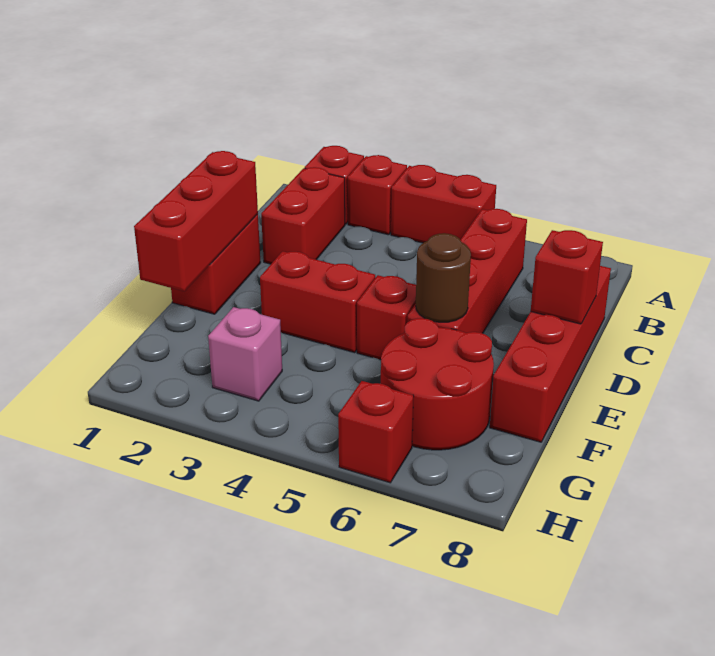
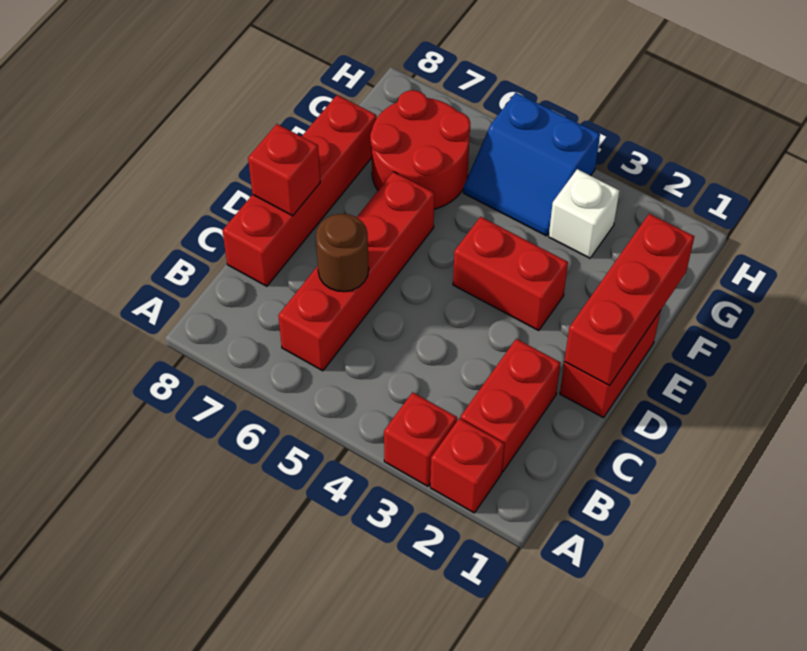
red brick A4:A5 level 1 -> none
red brick E5 level 1 -> none
brown round brick E6 level 2 -> brown round brick C6 level 2
pink brick G3 level 1 -> white brick G3 level 1
none -> blue slope G4:H5 level 1 top H
red brick H6 level 1 -> none

